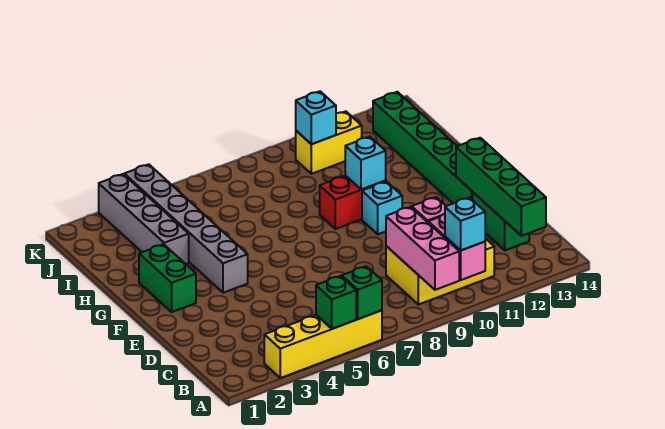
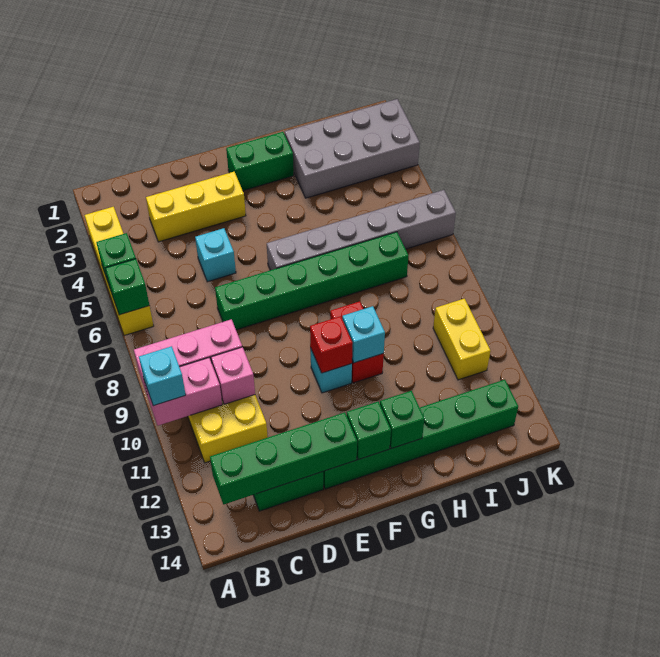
none -> yellow brick C3:E3 level 1
none -> green brick D7:I7 level 1
grey brick F4:K4 level 1 -> grey brick F6:K6 level 1
none -> red brick F10 level 2
none -> green brick F13 level 2
none -> green brick G13 level 2
grey brick H3:K3 level 1 -> grey brick H2:K3 level 1
cyan brick J10 level 2 -> cyan brick D5 level 1

